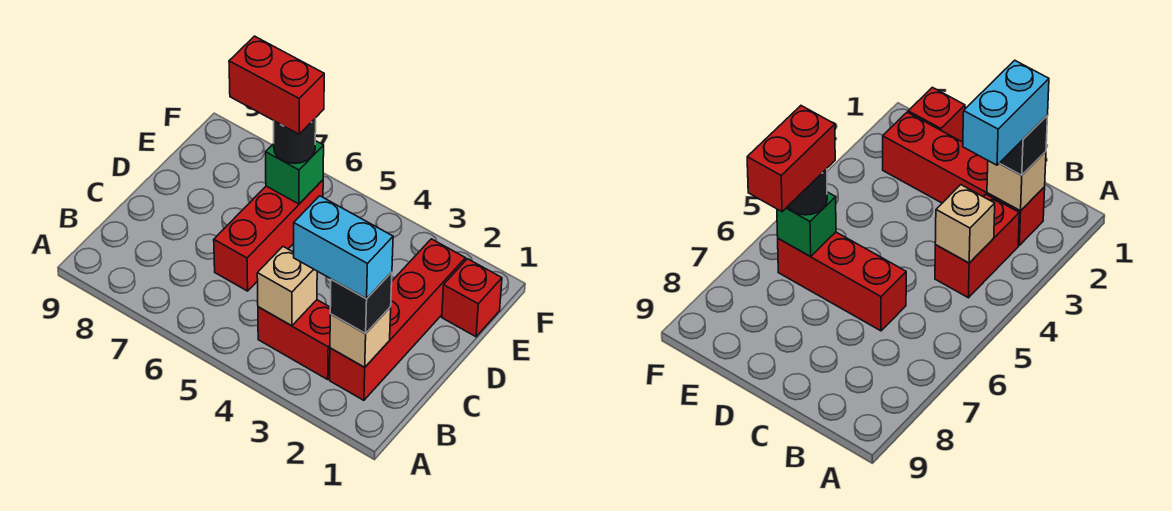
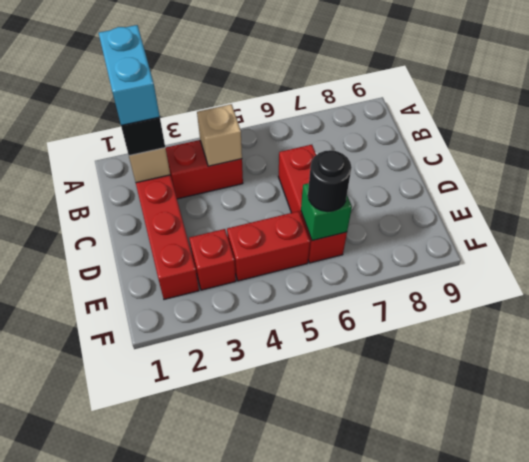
cyan brick B2:B3 level 4 -> cyan brick A2:B2 level 4
red brick E1 level 1 -> red brick E3 level 1
red brick E6:E7 level 4 -> red brick E4:E5 level 1

